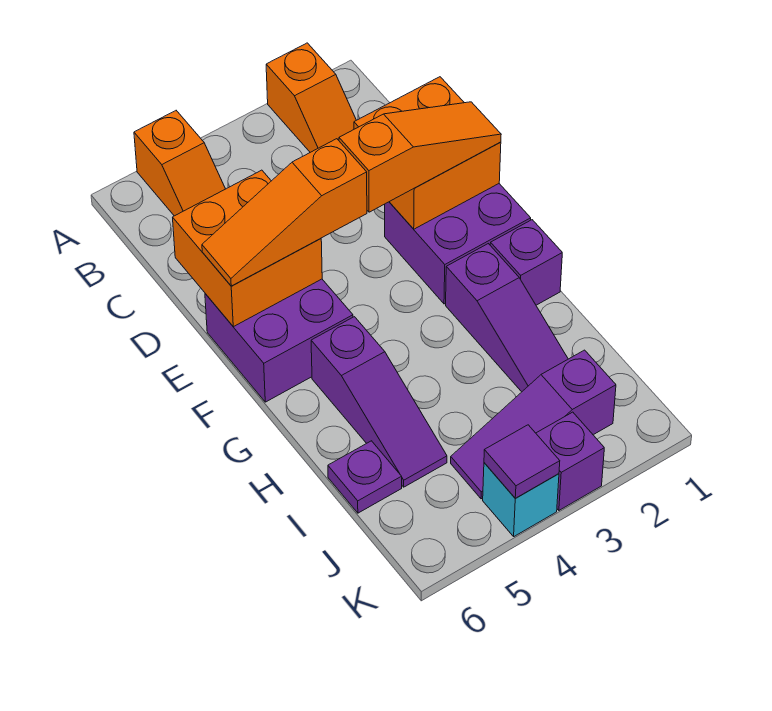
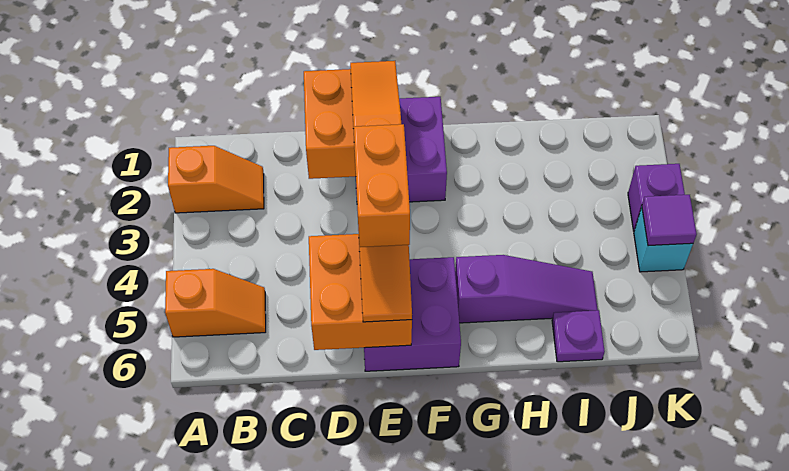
none -> orange brick E4:E5 level 4
purple brick G1 level 1 -> none
purple slope G2:I2 level 1 top G -> none
purple slope J2:J4 level 1 top 2 -> none

